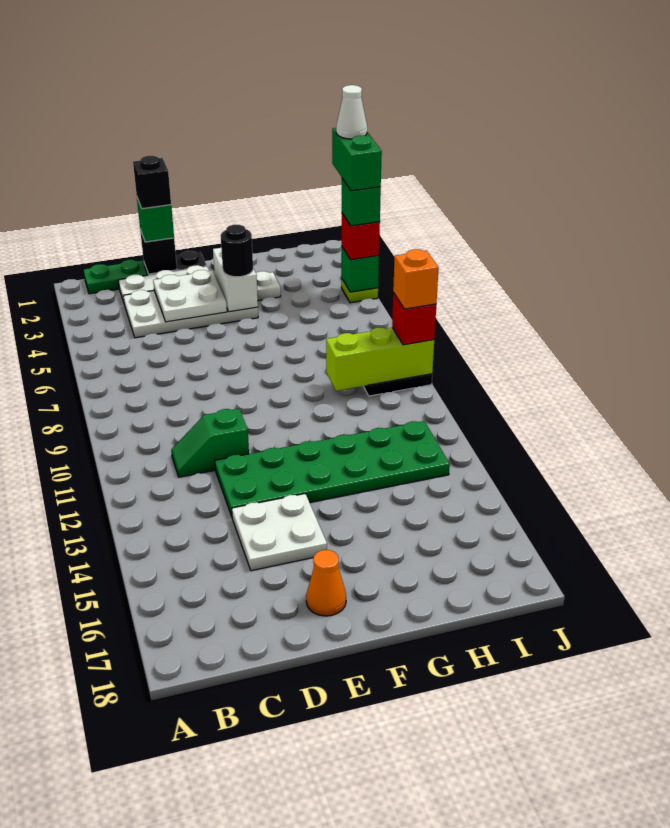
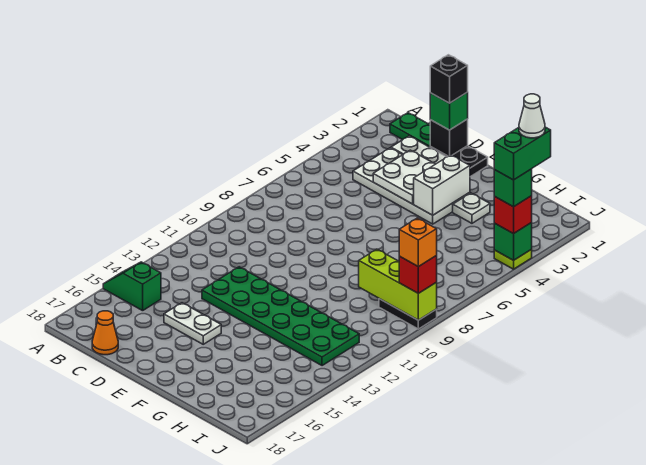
green slope C11:D11 level 1 top D -> green slope A15:B15 level 1 top B
white plate D14:E15 level 1 -> white plate D15:E15 level 1
orange cone E17 level 1 -> orange cone C18 level 1
black round brick F4 level 3 -> none

